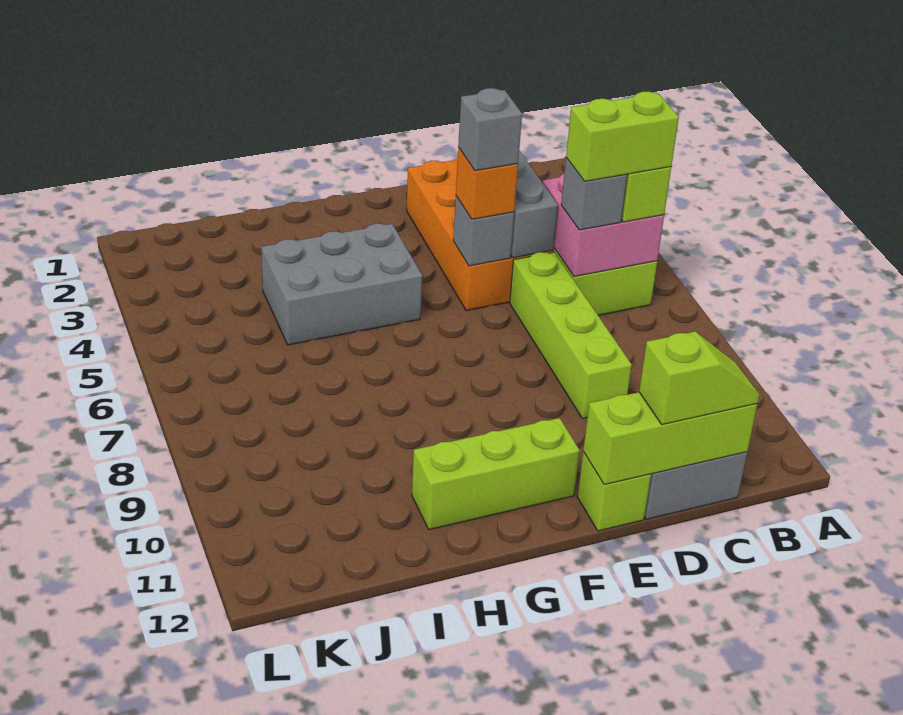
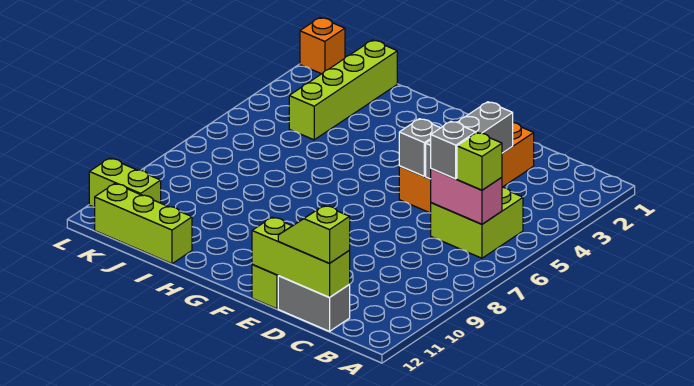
pink brick B5:C6 level 2 -> pink brick B6:C6 level 2
lime brick B6:C6 level 4 -> lime brick K11:L11 level 1
lime slope C12:D12 level 3 top D -> lime slope C12:D12 level 3 top C
lime brick D6:D9 level 1 -> lime brick J1:J4 level 1
orange brick E5 level 3 -> orange brick L1 level 1
grey brick E5 level 4 -> none
lime brick F11:H11 level 1 -> lime brick I12:K12 level 1
grey brick G4:I5 level 1 -> none

